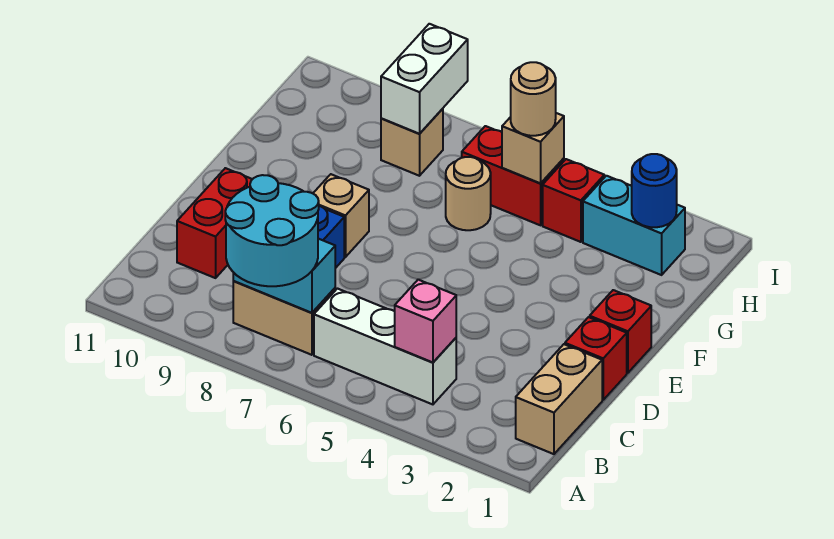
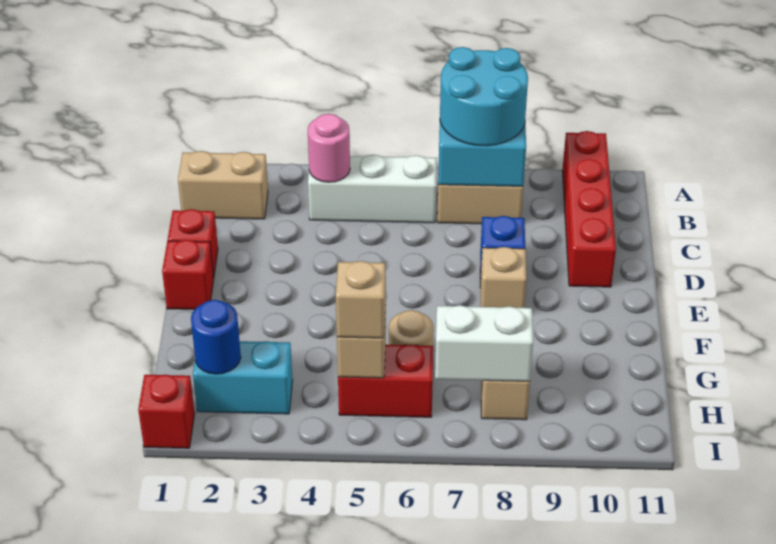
tan brick B1:C1 level 1 -> tan brick B1:B2 level 1
pink brick B4 level 2 -> pink round brick B4 level 2
red brick C10:D10 level 1 -> red brick A10:D10 level 1
red brick H4 level 1 -> red brick I1 level 1
tan round brick H5 level 3 -> tan brick H5 level 3
white brick H8:I8 level 2 -> white brick H7:H8 level 2

